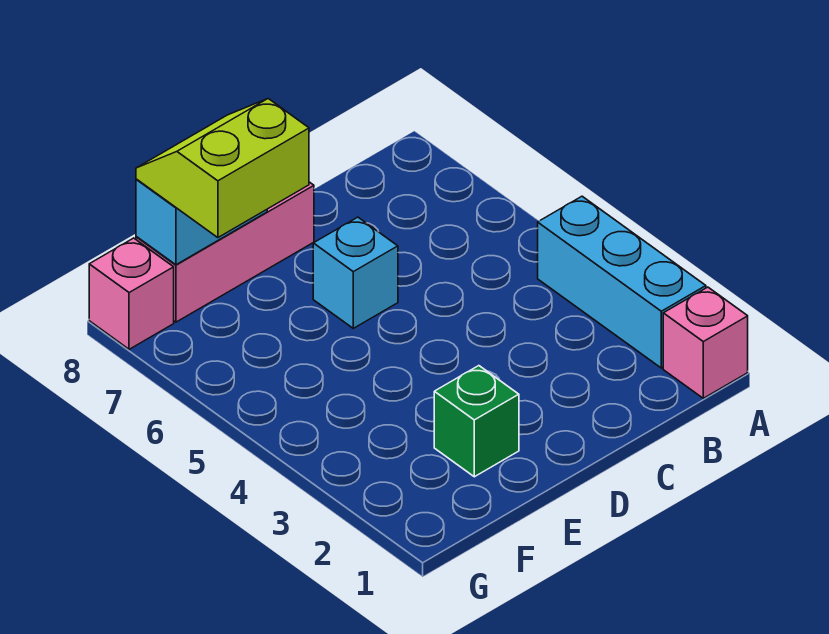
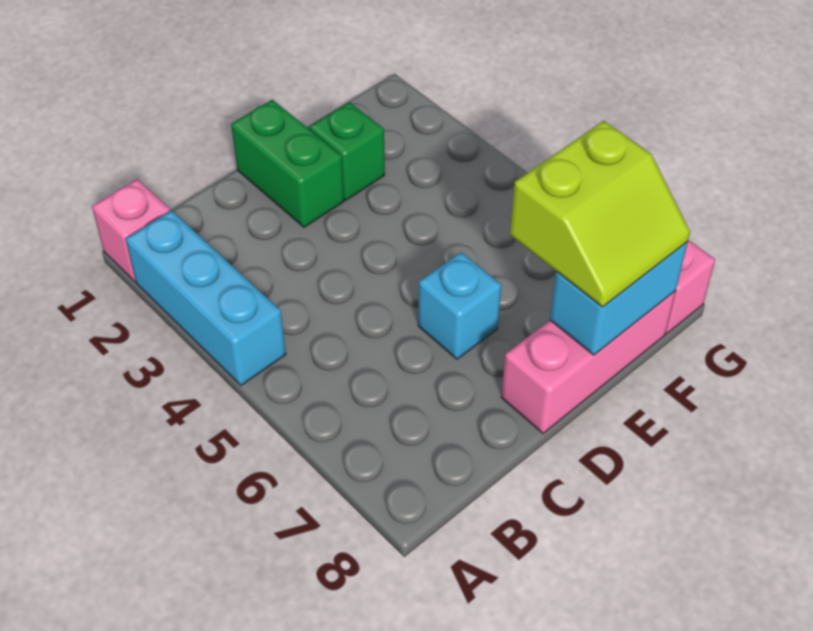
none -> green brick D1:D2 level 1

